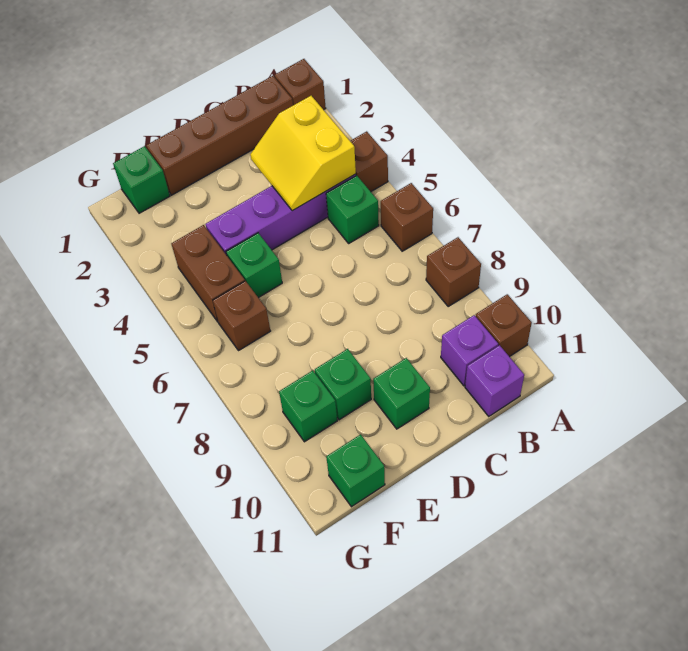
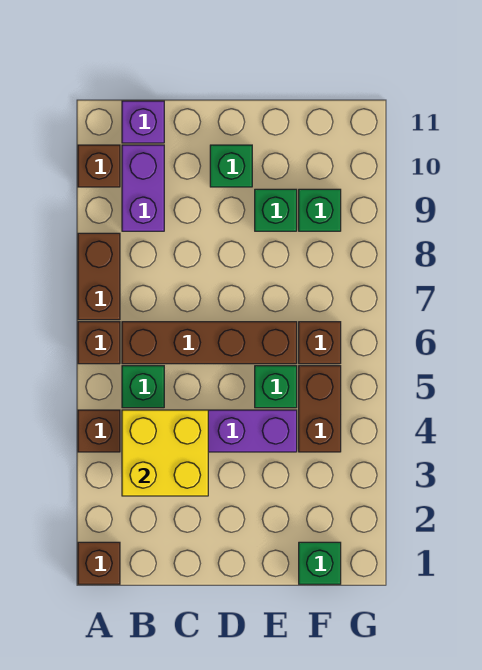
brown brick A8 level 1 -> brown brick A7:A8 level 1
brown brick B1:E1 level 1 -> brown brick B6:E6 level 1
yellow slope B3:C4 level 2 top B -> yellow brick B3:C4 level 2
purple brick B10 level 1 -> purple brick B9:B10 level 1
green brick F11 level 1 -> none

